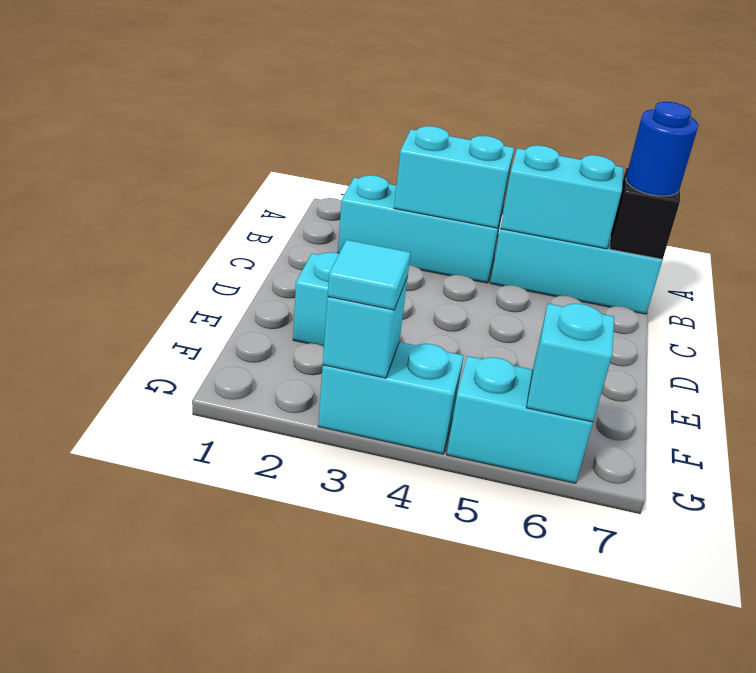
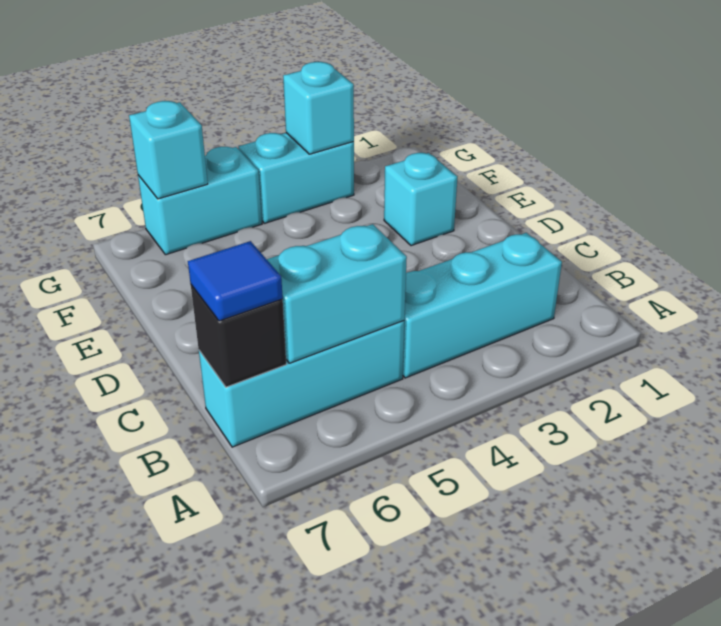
cyan brick B3:B4 level 2 -> none
blue round brick B7 level 3 -> blue tile B7 level 3
cyan tile G3 level 3 -> none

